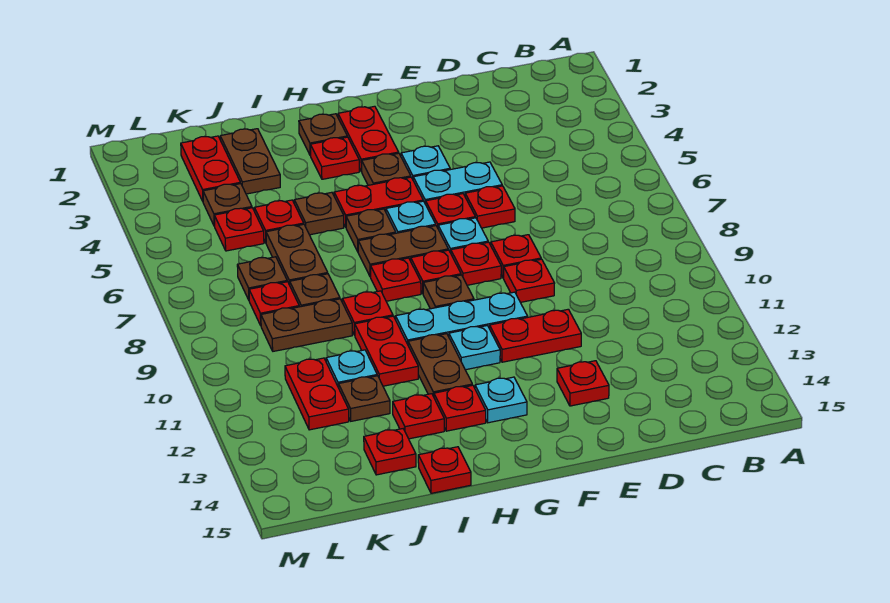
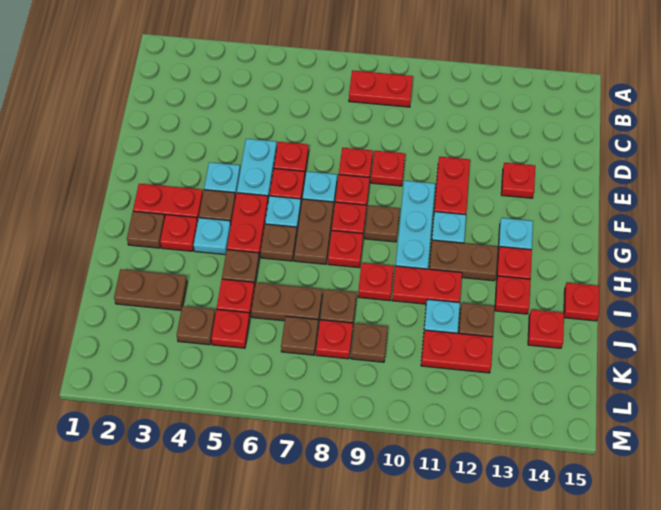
none -> cyan plate H4 level 1
brown plate J9:K9 level 1 -> brown plate K9 level 1
red plate K2:K3 level 1 -> red plate B8:B9 level 1

